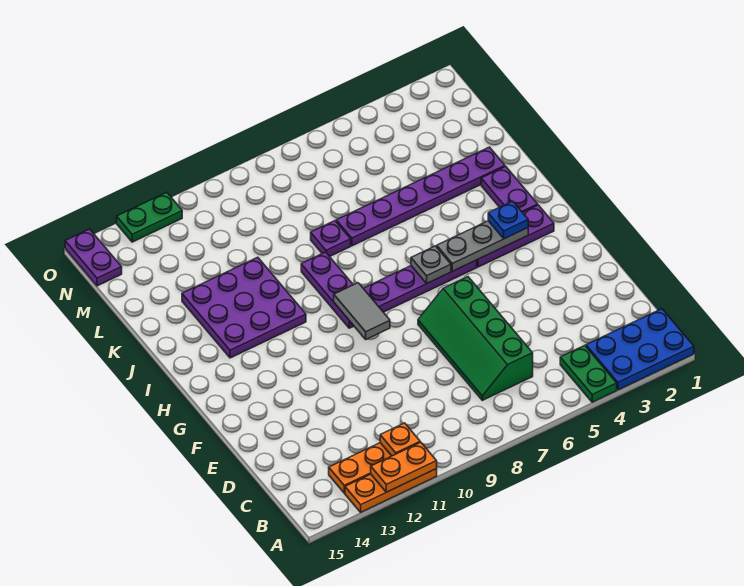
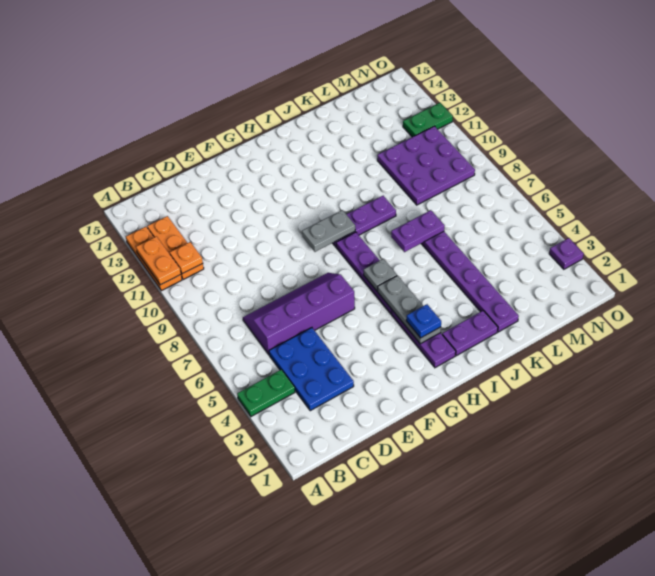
blue plate A1:B3 level 1 -> blue plate C3:D5 level 1
green slope C6:F7 level 1 top 6 -> purple slope C6:F7 level 1 top 6
grey tile G9:H9 level 2 -> grey plate G9:H9 level 2
purple plate I11:K13 level 1 -> purple plate L9:N11 level 1
purple plate K8 level 1 -> purple plate O3 level 1
purple plate N15:O15 level 1 -> purple plate J7:K7 level 2
green plate O12:O13 level 1 -> green plate N12:O12 level 1

